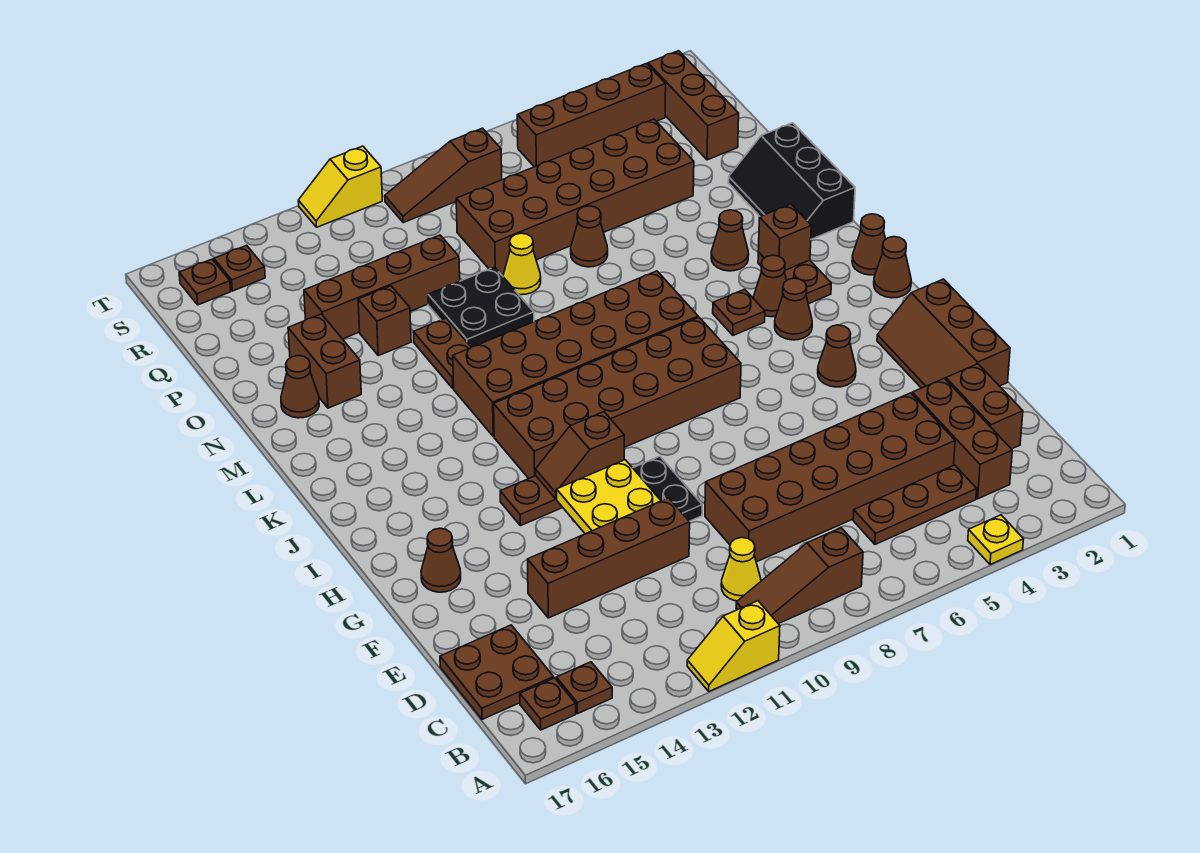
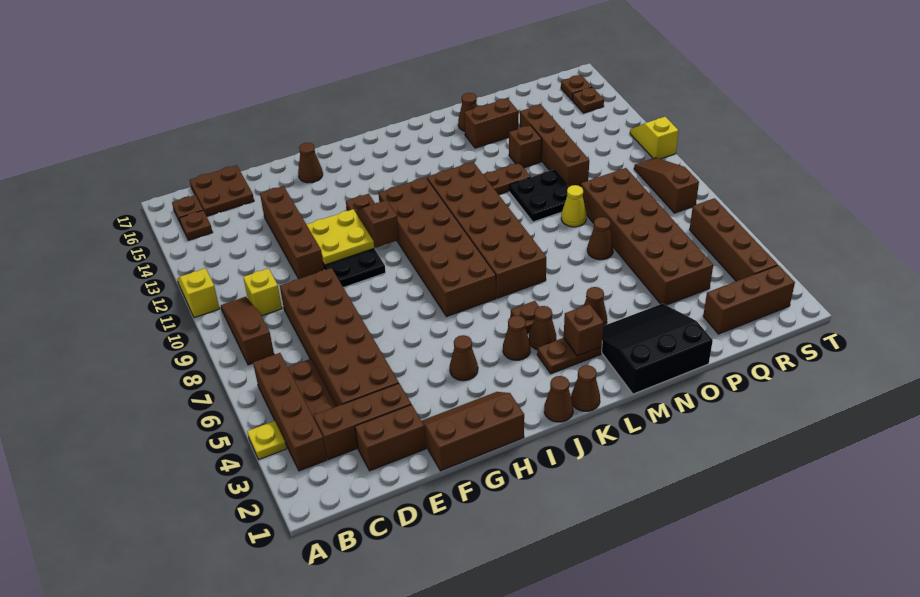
none -> brown brick B3:B6 level 1
yellow cone C10 level 1 -> yellow brick C10 level 1
black slope M1:O2 level 1 top 1 -> black slope M1:O3 level 1 top 1

